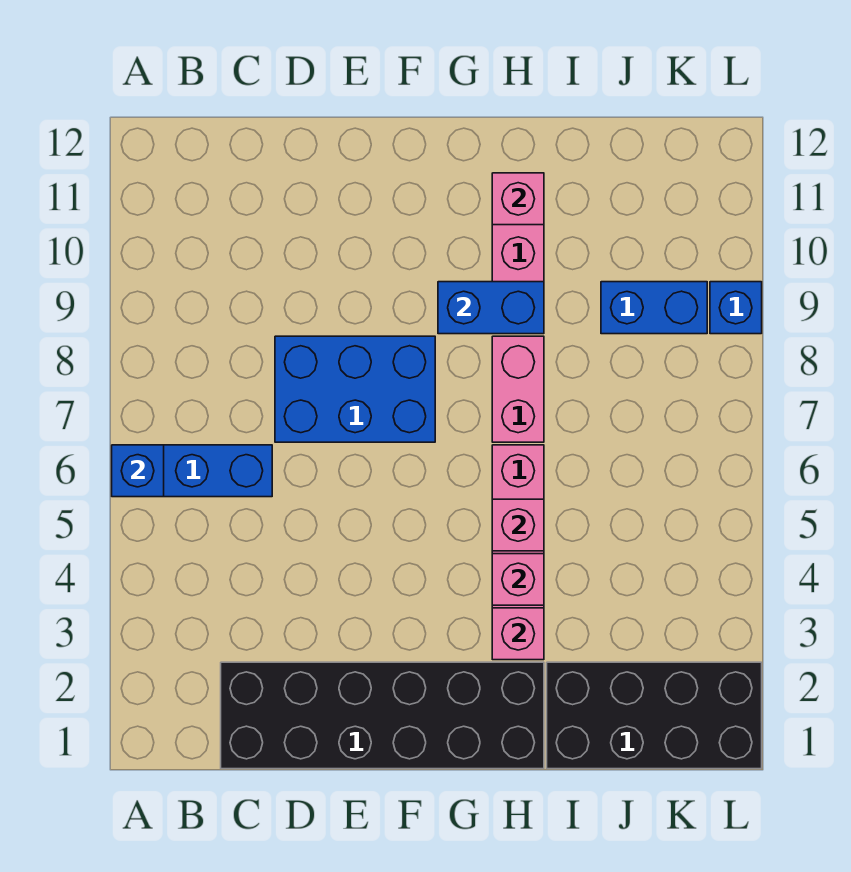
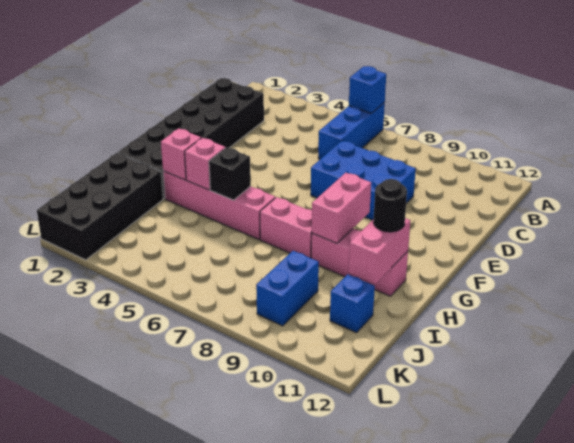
blue brick D7:F8 level 1 -> blue brick D7:E9 level 1
blue brick G9:H9 level 2 -> pink brick G9:H9 level 2
pink brick H5 level 2 -> black brick H5 level 2
pink brick H11 level 2 -> pink brick H11:I11 level 2
none -> black round brick H11 level 3
blue brick L9 level 1 -> blue brick J11 level 1

